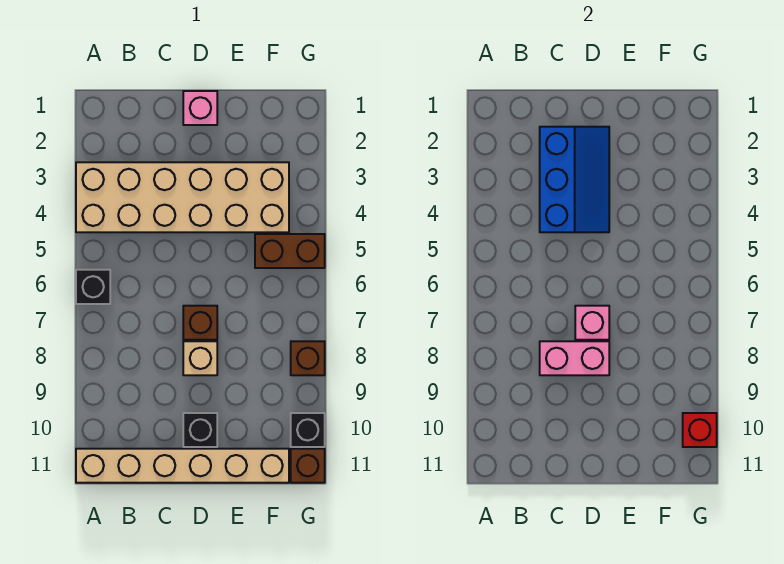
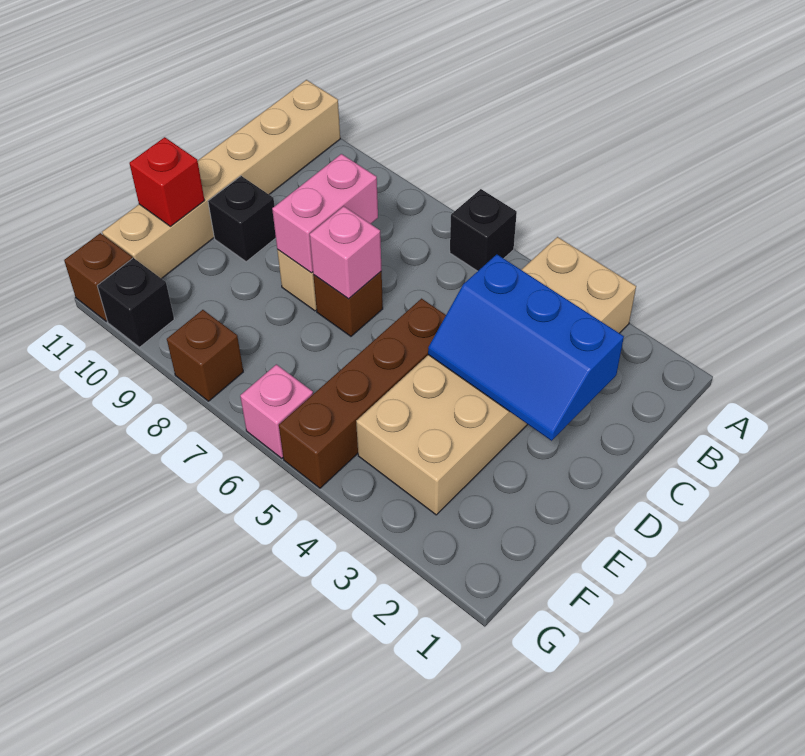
pink brick D1 level 1 -> pink brick G6 level 1
brown brick F5:G5 level 1 -> brown brick D5:G5 level 1
red brick G10 level 2 -> red brick E11 level 2

